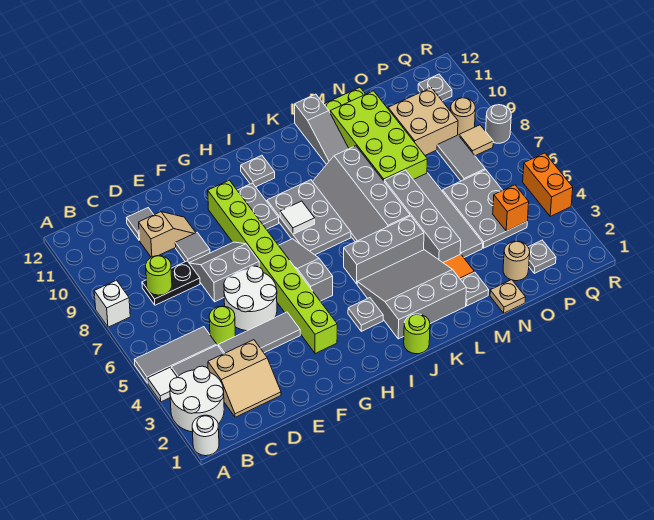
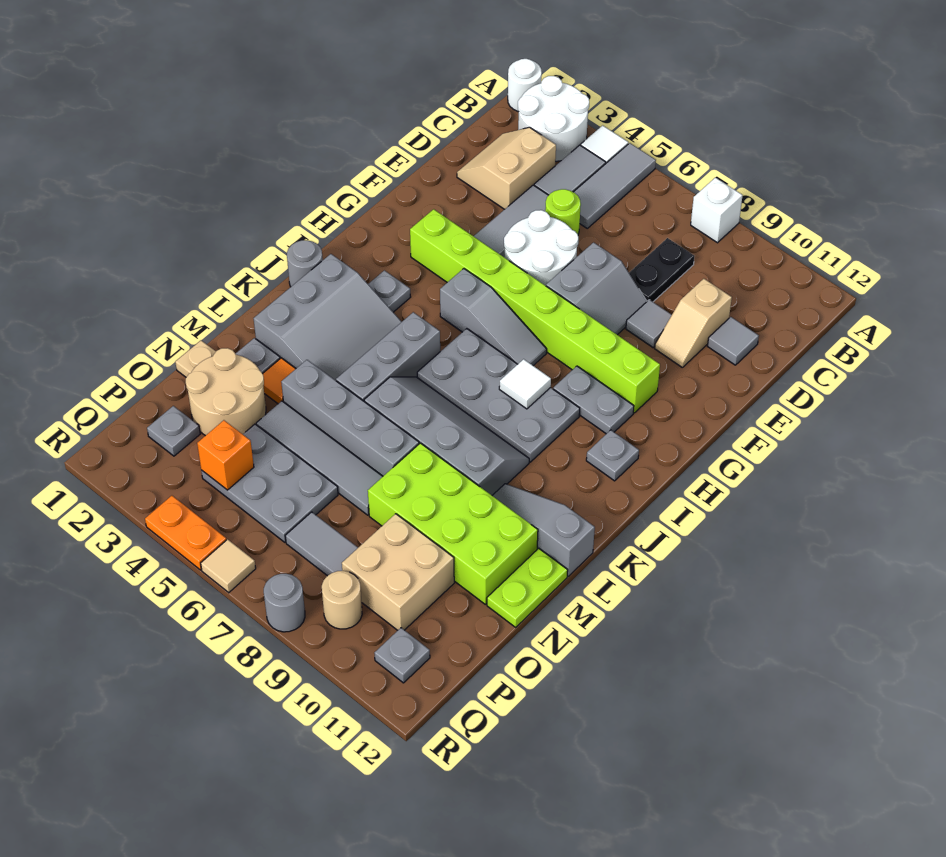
lime round brick C8 level 2 -> none
grey plate I7:J9 level 1 -> grey plate I6:J9 level 1
lime round brick J1 level 1 -> grey round brick J1 level 1
tan round brick O2 level 1 -> tan round brick N2:O3 level 1
tan tile Q8 level 1 -> tan tile R6 level 1
orange brick R4:R5 level 1 -> orange plate R4:R5 level 1

